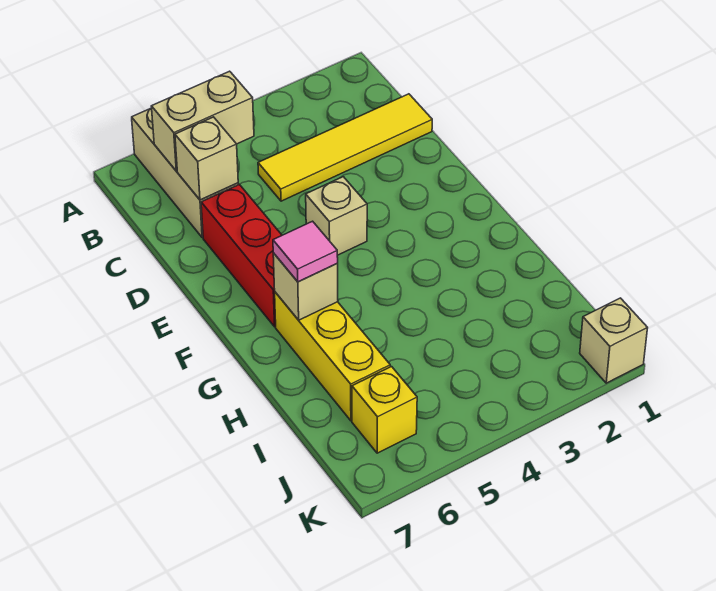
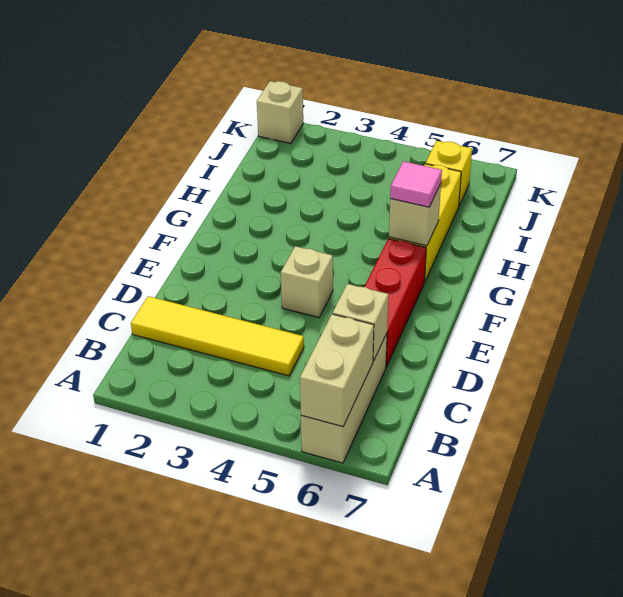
tan brick B5:B6 level 2 -> tan brick A6:B6 level 2

